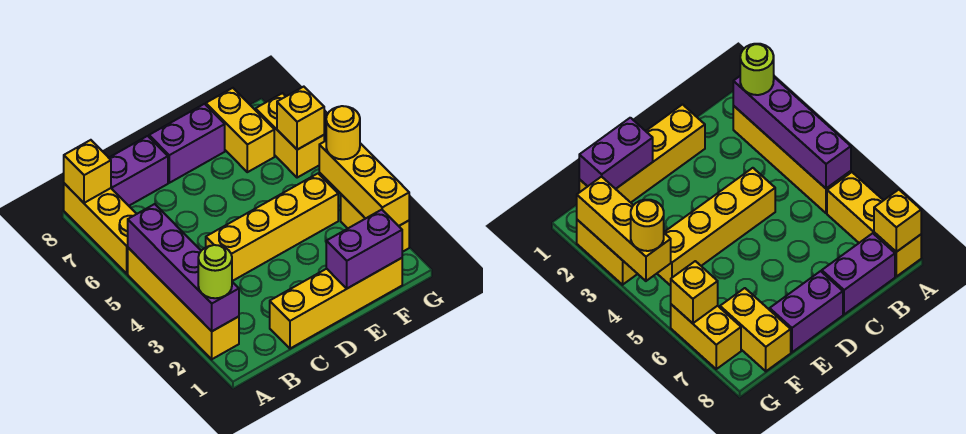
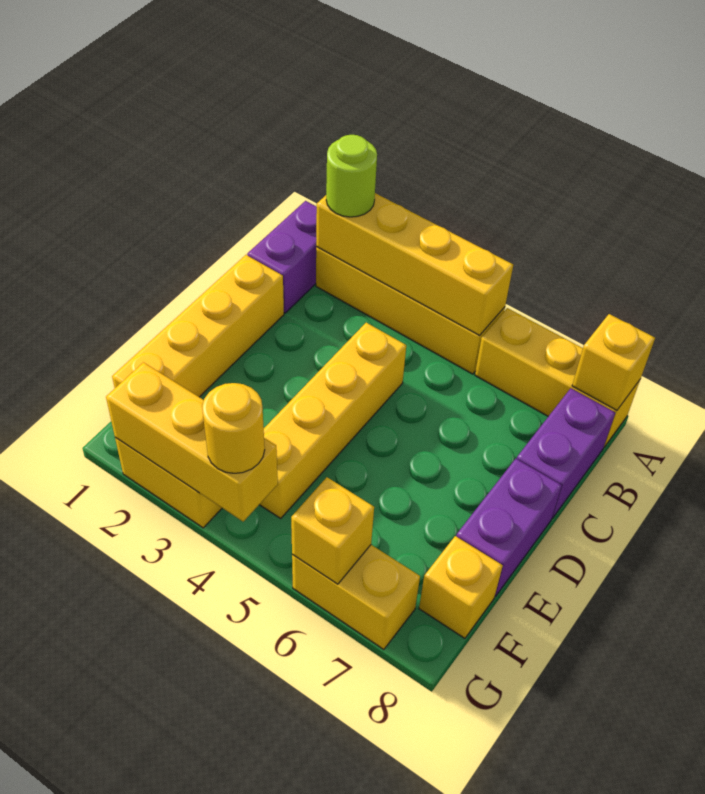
purple brick A2:A5 level 2 -> yellow brick A2:A5 level 2
purple brick E1:F1 level 2 -> purple brick A1:B1 level 1
yellow brick F7:F8 level 1 -> yellow brick F8 level 1

